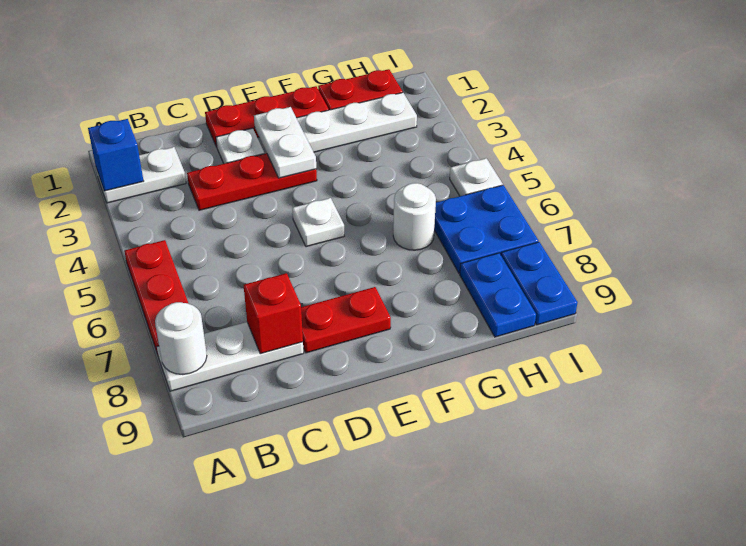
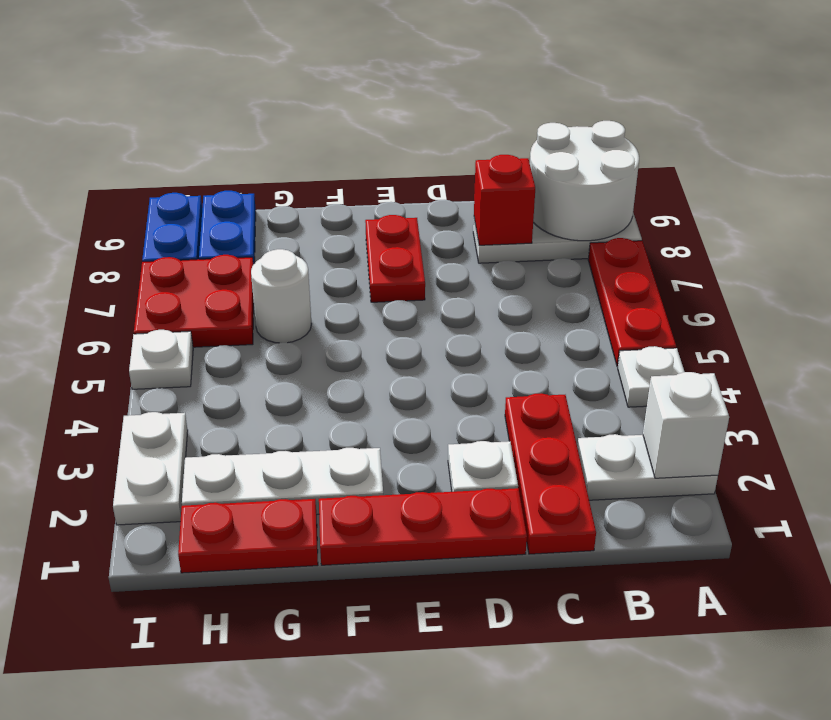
blue brick A2 level 2 -> white brick A2 level 2
white round brick A8 level 2 -> white round brick A8:B9 level 2
red plate C3:E3 level 1 -> red plate C1:C3 level 1
red plate D8:E8 level 1 -> red plate E7:E8 level 1
white plate E2:E3 level 2 -> white plate I2:I3 level 1
white plate E5 level 1 -> white plate A4 level 1
blue plate H6:I7 level 1 -> red plate H6:I7 level 1

